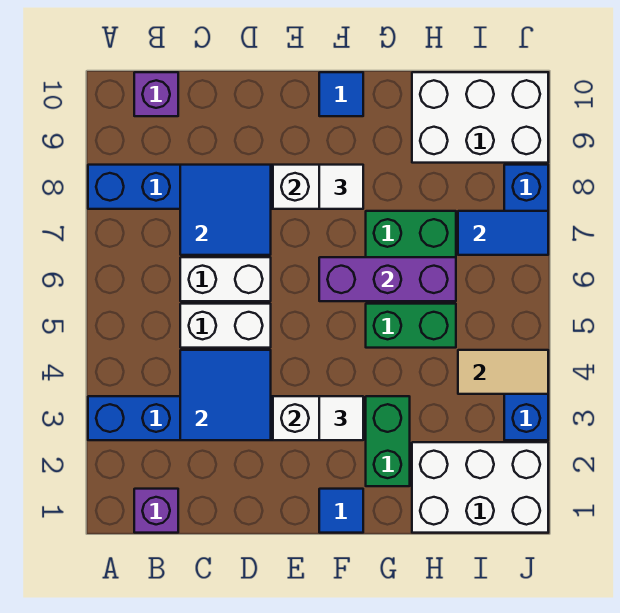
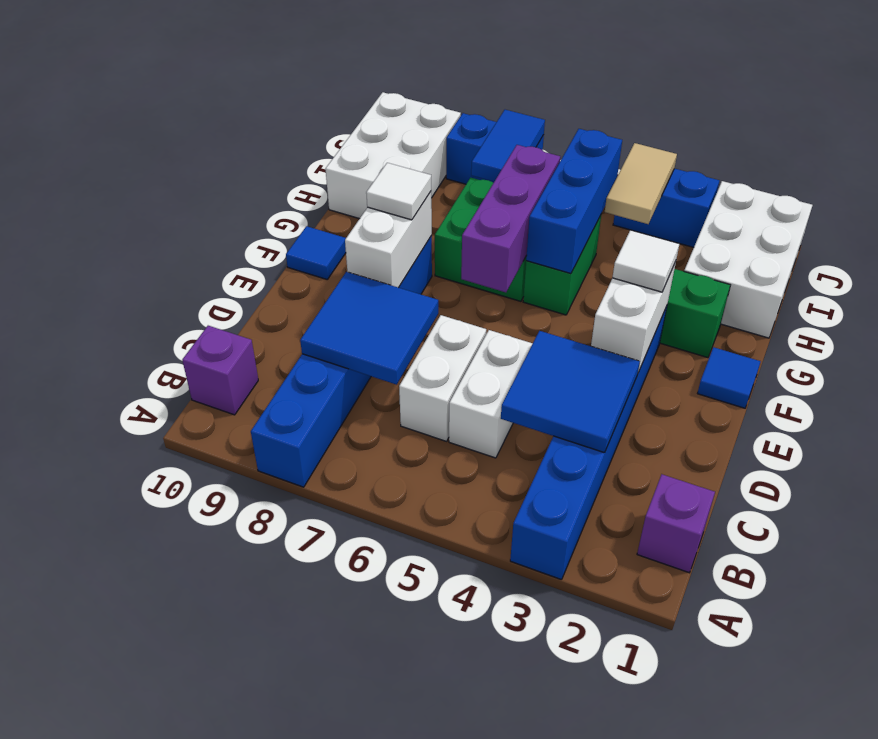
none -> blue brick G5:I5 level 2

